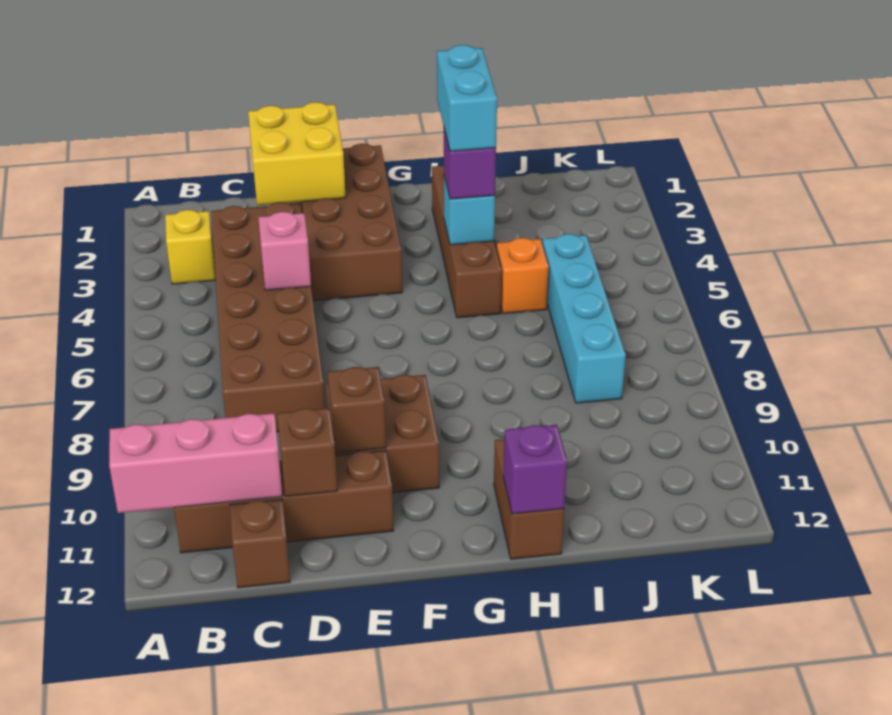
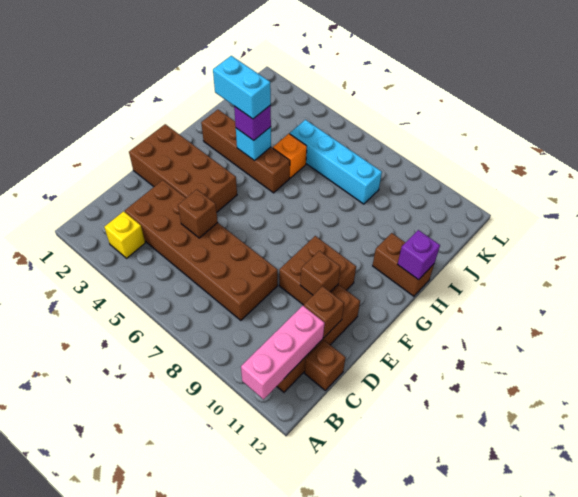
yellow brick D1:E2 level 2 -> none
pink brick D5 level 2 -> brown brick D5 level 2

